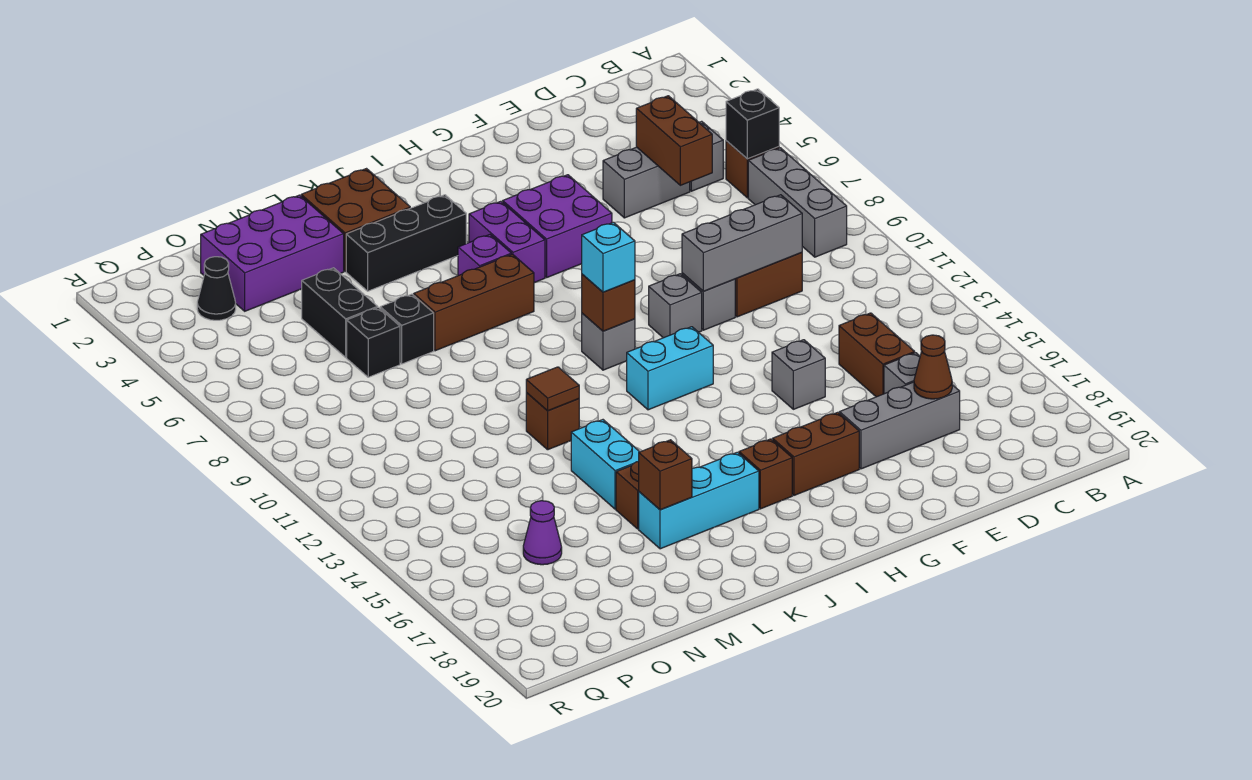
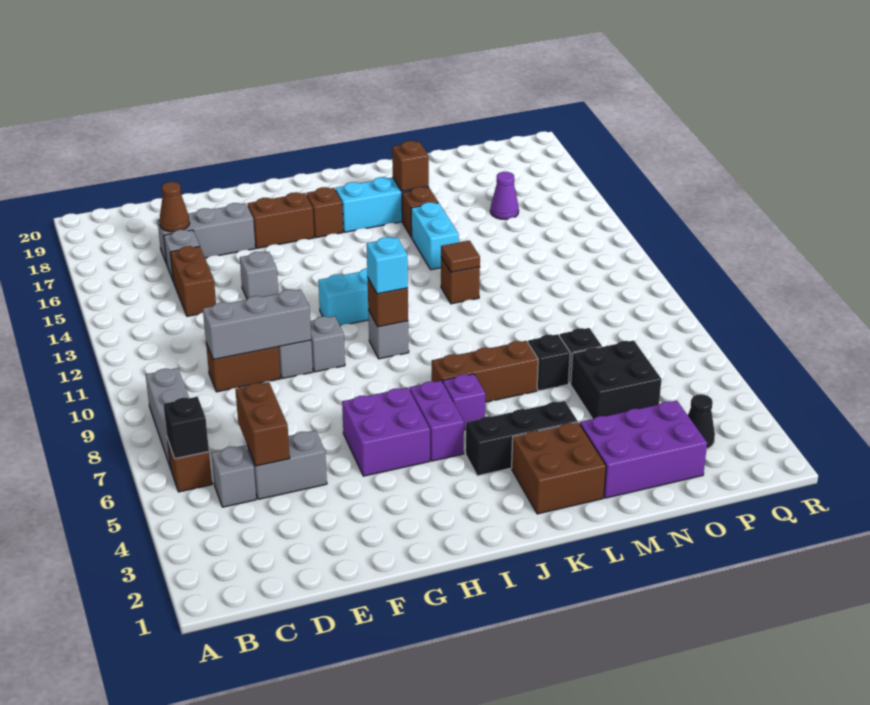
black brick N5:N6 level 1 -> black brick N5:O6 level 1

